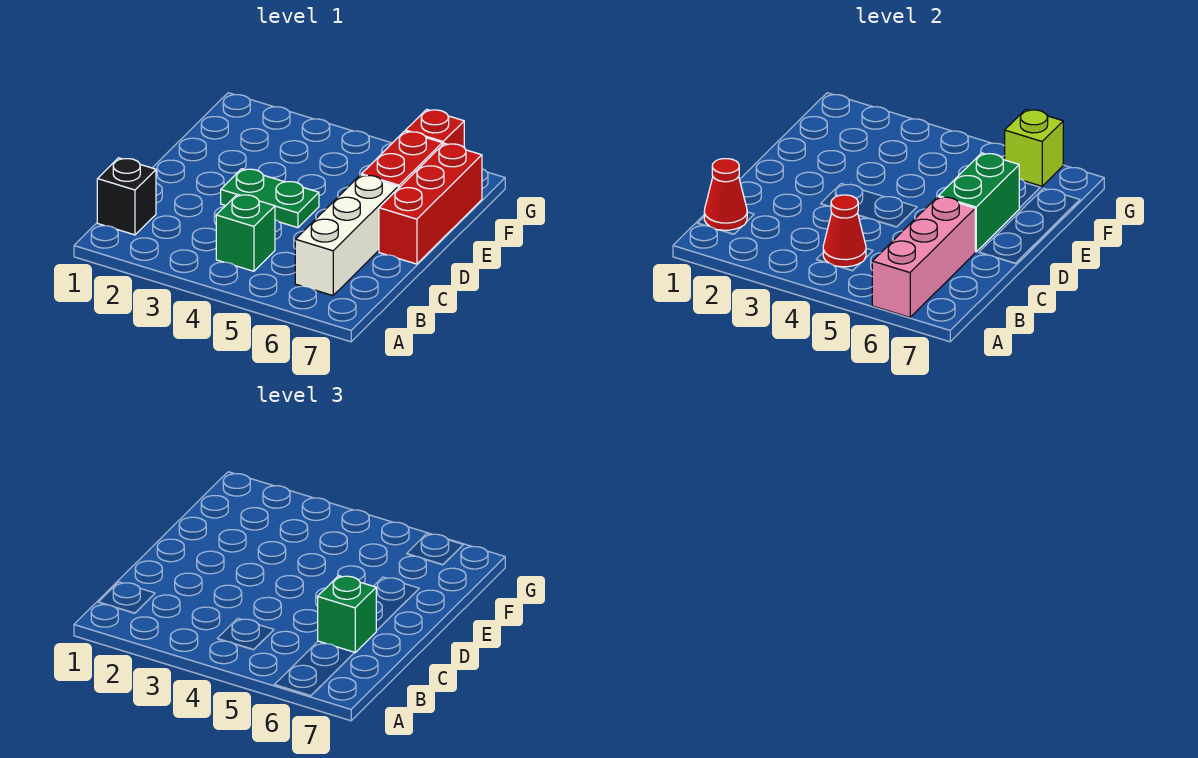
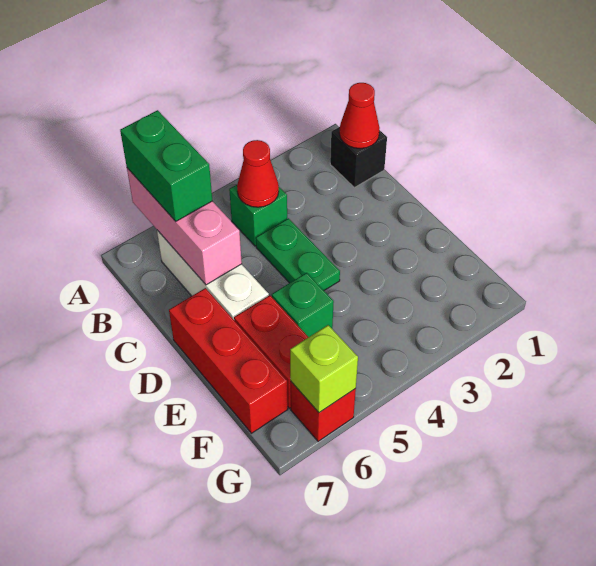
green brick C6 level 3 -> green brick E5 level 1
green plate D3:D4 level 1 -> green plate C4:D4 level 1
green brick D6:E6 level 2 -> green brick A6:B6 level 3

